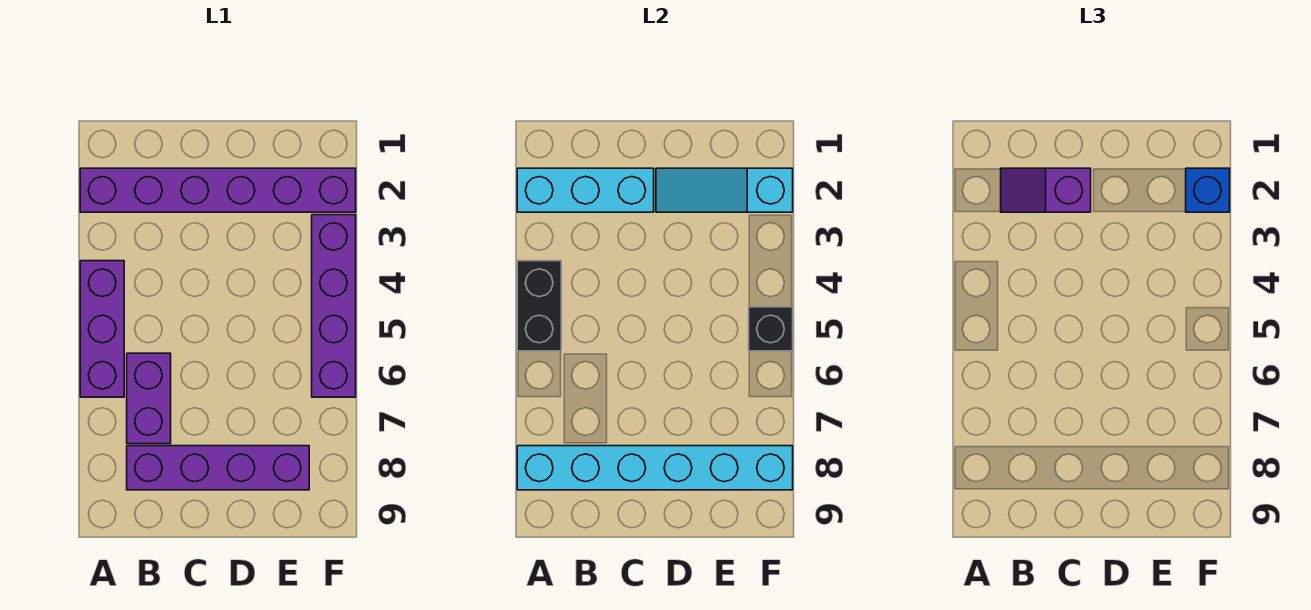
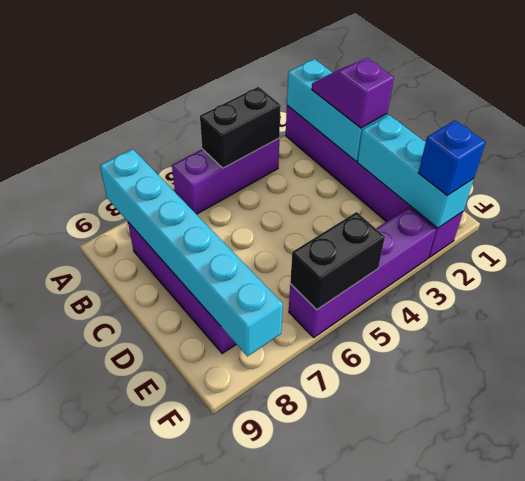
purple brick B6:B7 level 1 -> none
cyan slope D2:F2 level 2 top F -> cyan brick D2:F2 level 2
black brick F5 level 2 -> black brick F5:F6 level 2

